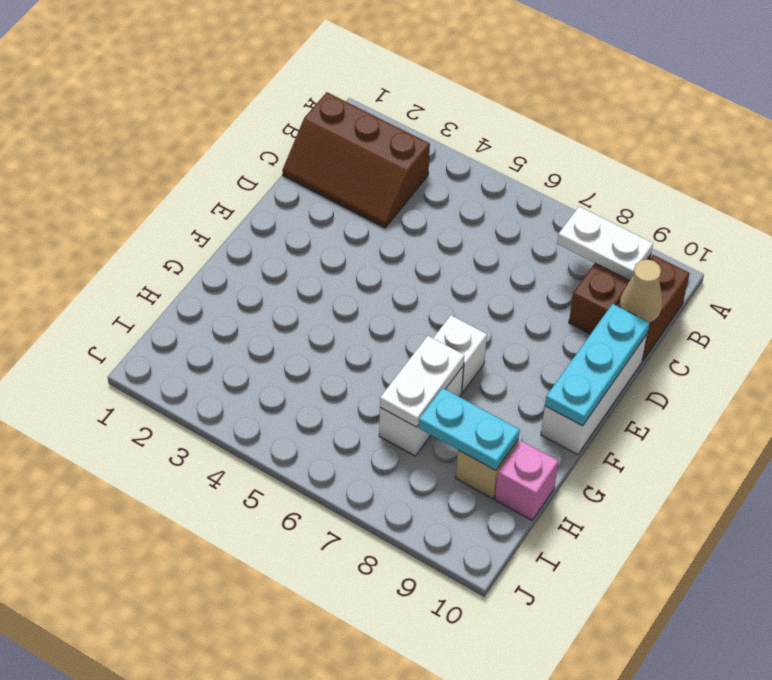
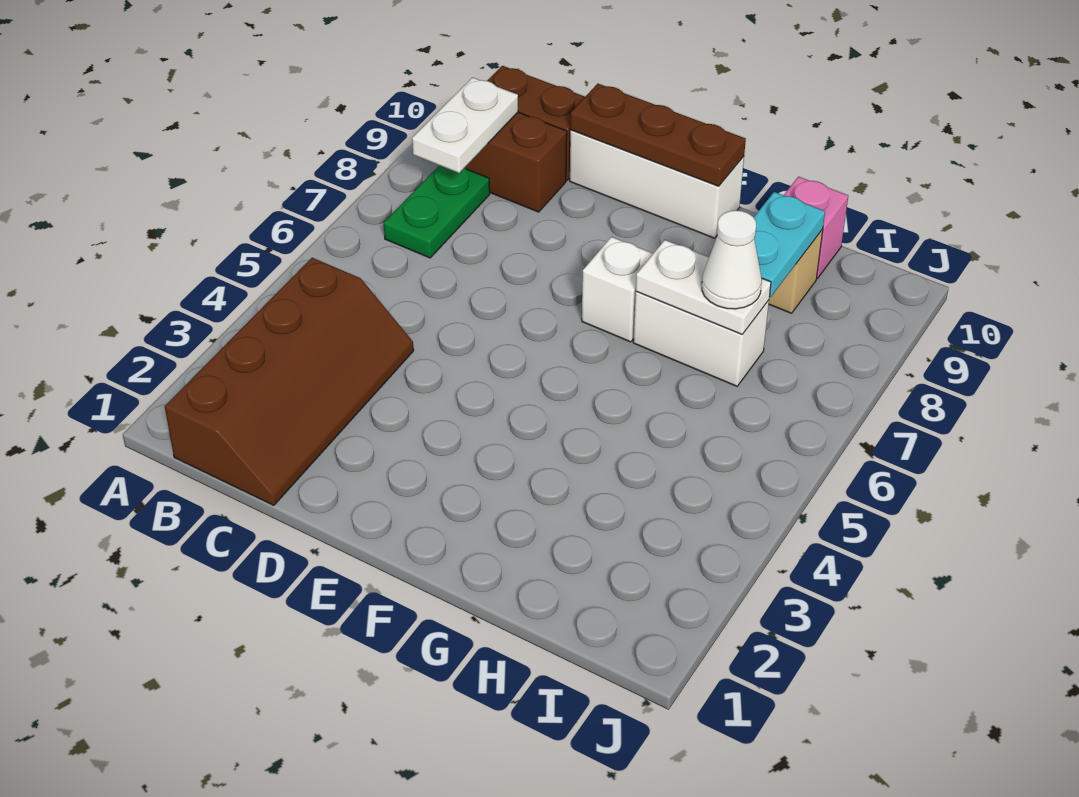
brown slope B1:C3 level 1 top B -> brown slope B1:C4 level 1 top B
none -> green plate B7:B8 level 1
tan cone C10 level 2 -> none
cyan plate D10:F10 level 2 -> brown plate D10:F10 level 2
none -> white cone H7 level 3

